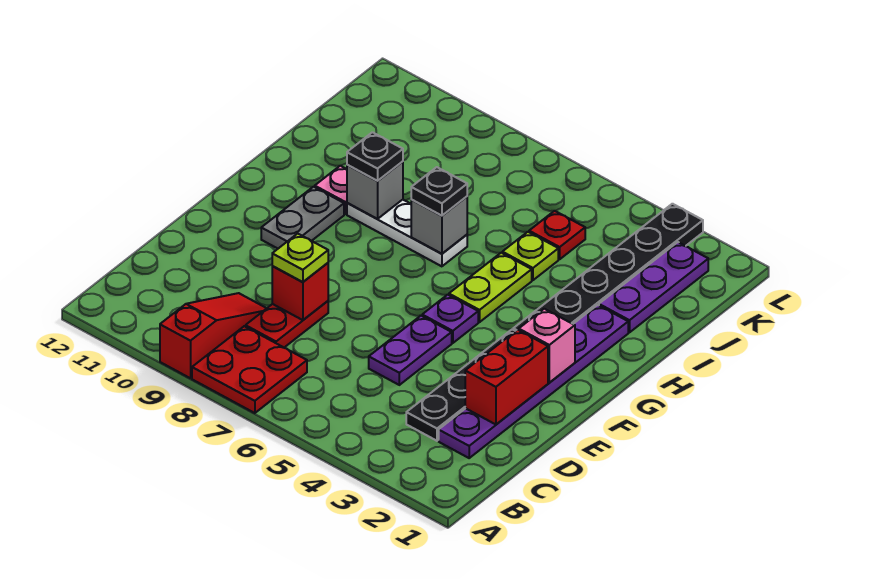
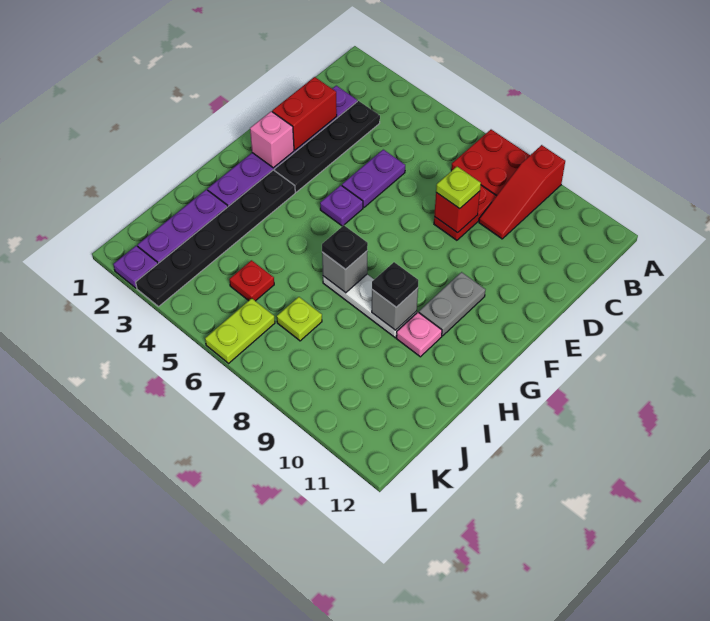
lime plate G5:H5 level 1 -> lime plate K6:L6 level 1
lime plate I5 level 1 -> lime plate J7 level 1
none -> purple plate L2 level 1

